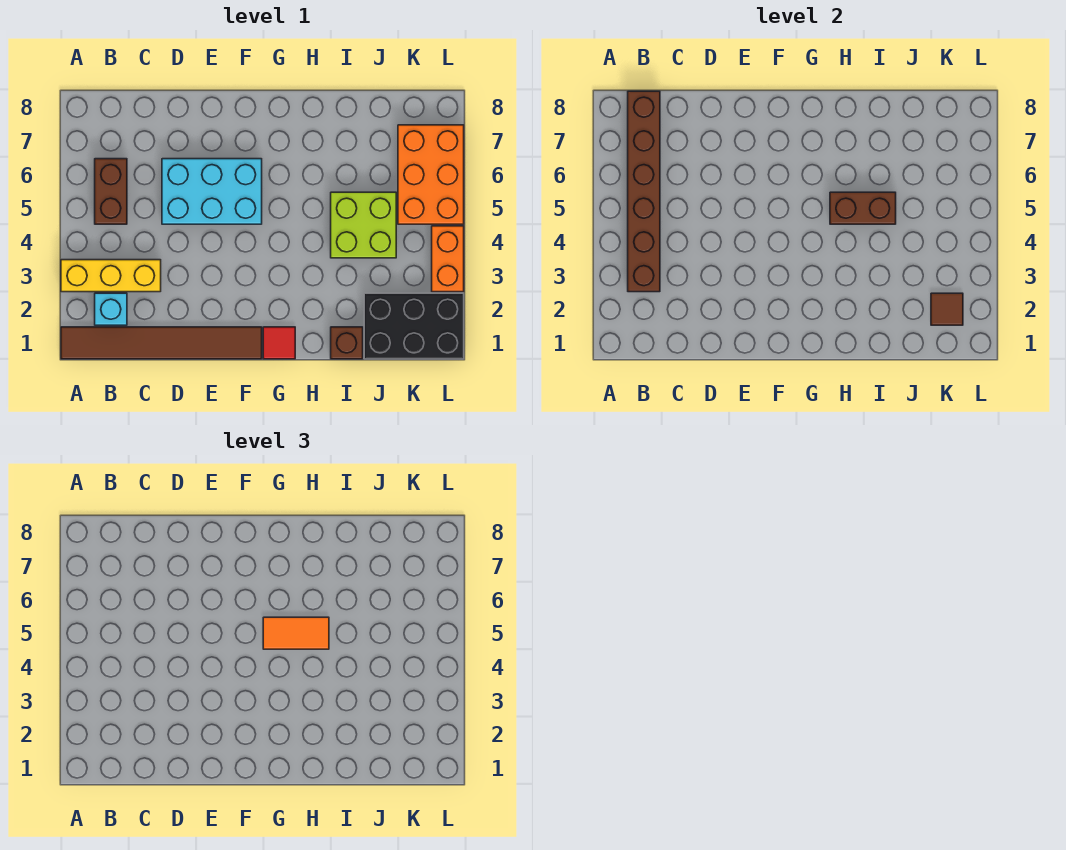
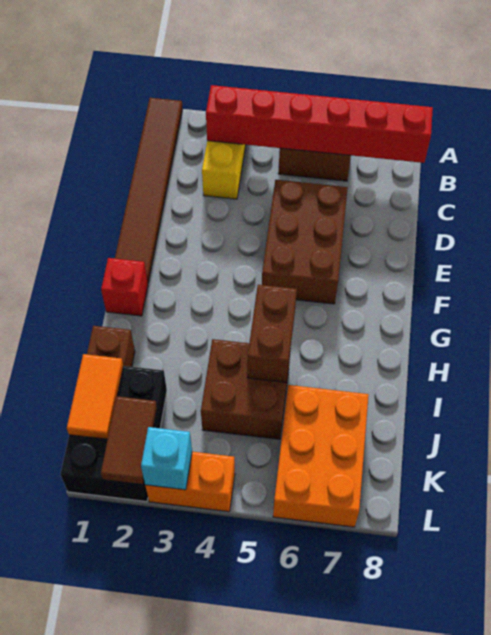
cyan brick B2 level 1 -> cyan brick L3 level 2
brown brick B3:B8 level 2 -> red brick B3:B8 level 2
cyan brick D5:F6 level 1 -> brown brick D5:F6 level 1
red tile G1 level 1 -> red brick G1 level 1
orange tile G5:H5 level 3 -> orange tile J1:K1 level 2
lime brick I4:J5 level 1 -> brown brick I4:J5 level 1
brown tile K2 level 2 -> brown tile K2:L2 level 2
orange brick K5:L7 level 1 -> orange brick J6:L7 level 1

